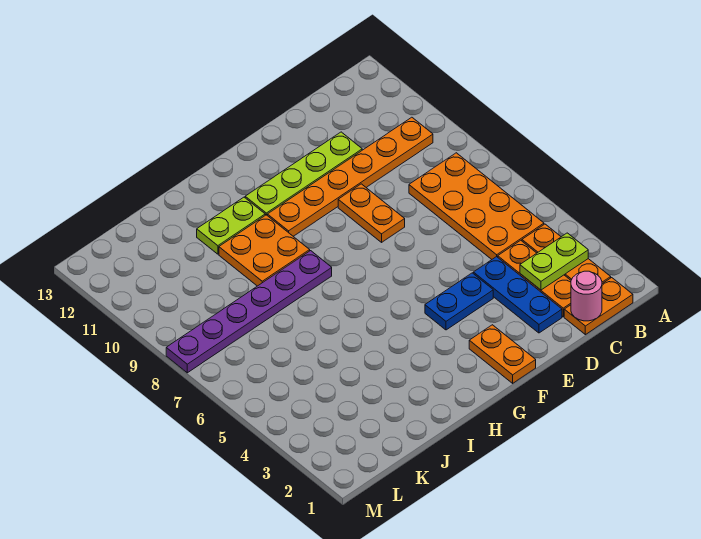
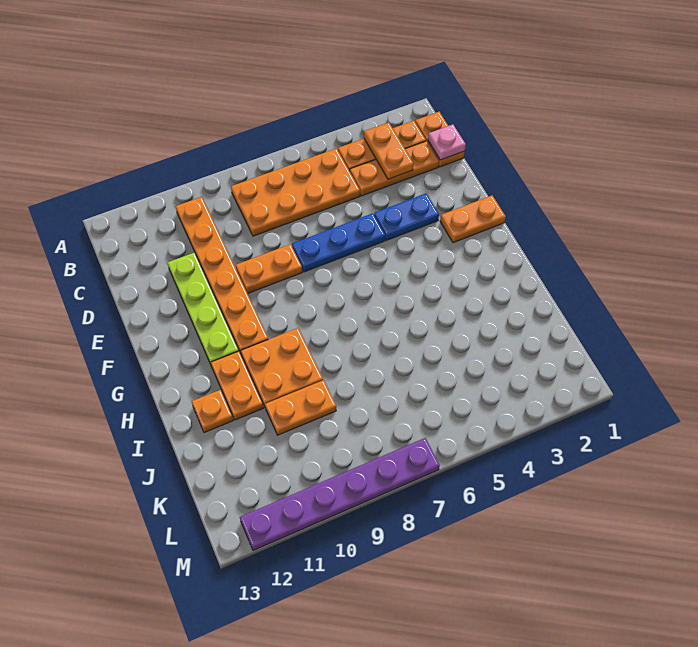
lime plate B3:C3 level 2 -> orange plate B3:C3 level 2
pink round brick C1 level 2 -> pink plate C1 level 2
blue plate D2:D4 level 1 -> blue plate E5:E7 level 1
blue plate E4:F4 level 1 -> blue plate E3:E4 level 1
purple plate H8:M8 level 1 -> purple plate M7:M12 level 1
lime plate H11:I11 level 1 -> orange plate H11:I11 level 1
none -> orange plate I12 level 1
none -> orange plate J9:J10 level 1

